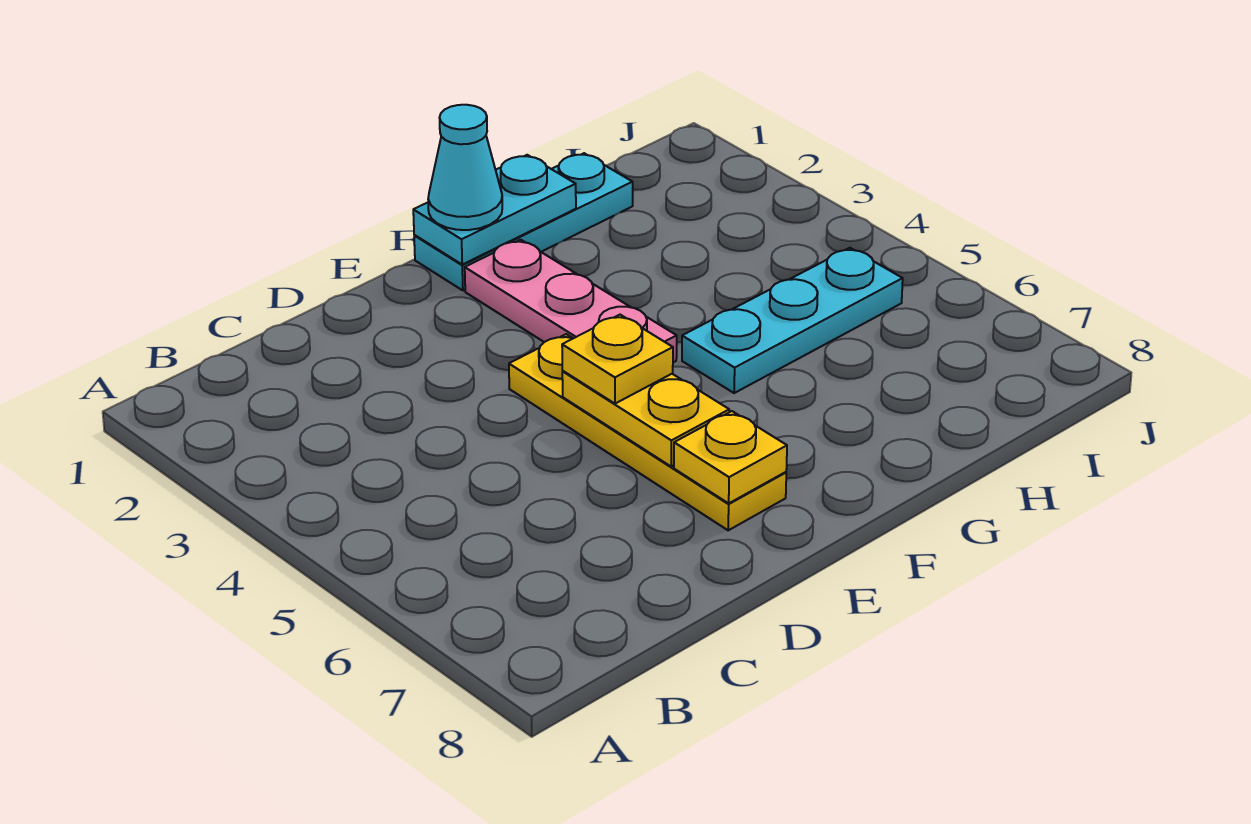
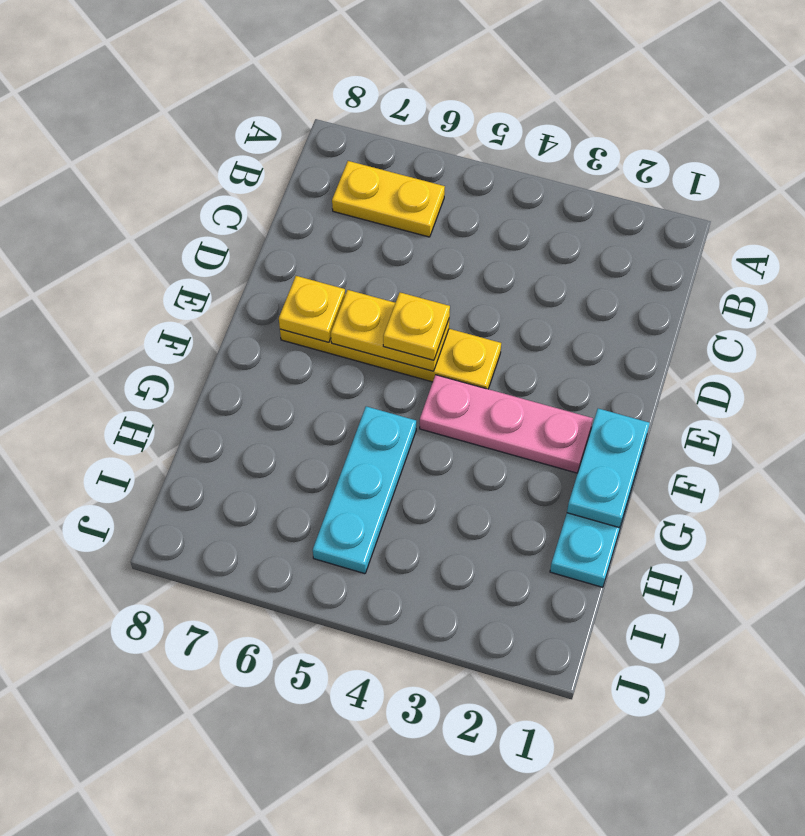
none -> yellow plate B6:B7 level 1
cyan cone F1 level 3 -> none

